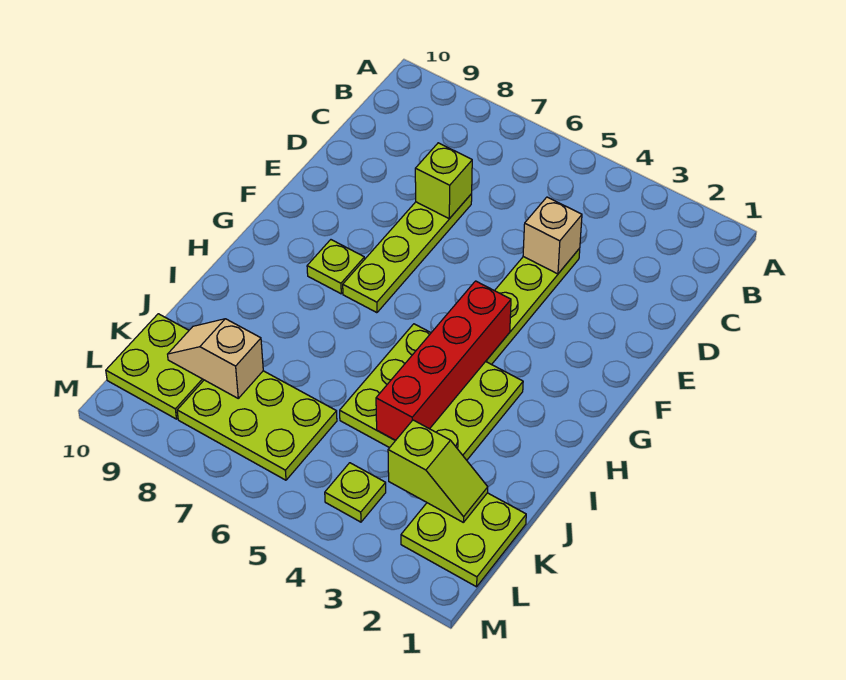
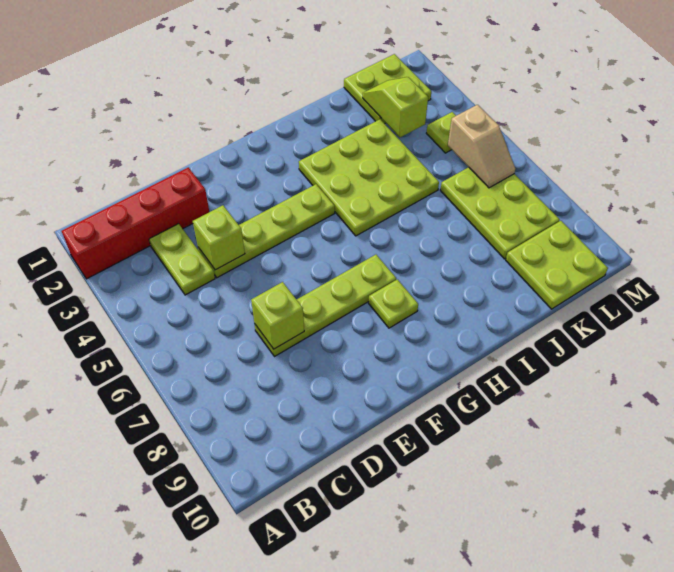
none -> lime plate C3:C4 level 1
tan brick D4 level 2 -> lime brick D4 level 2
red brick G4:J4 level 2 -> red brick A2:D2 level 1
tan slope K8:K9 level 2 top 8 -> tan slope L5:L6 level 2 top 5

